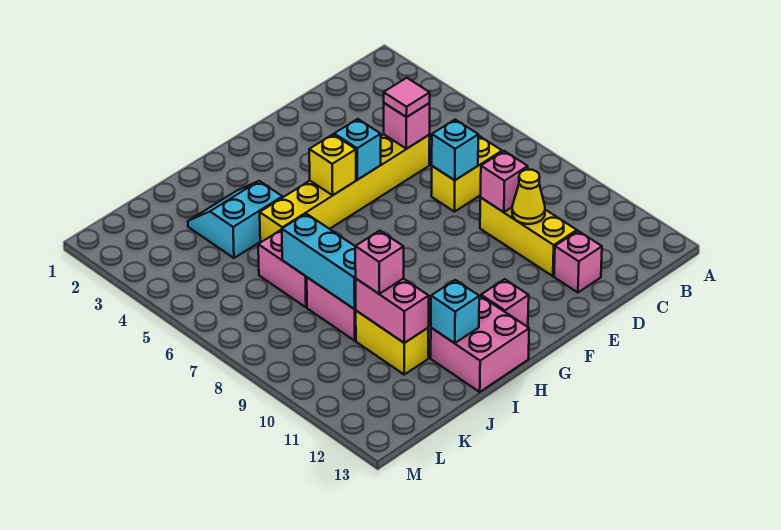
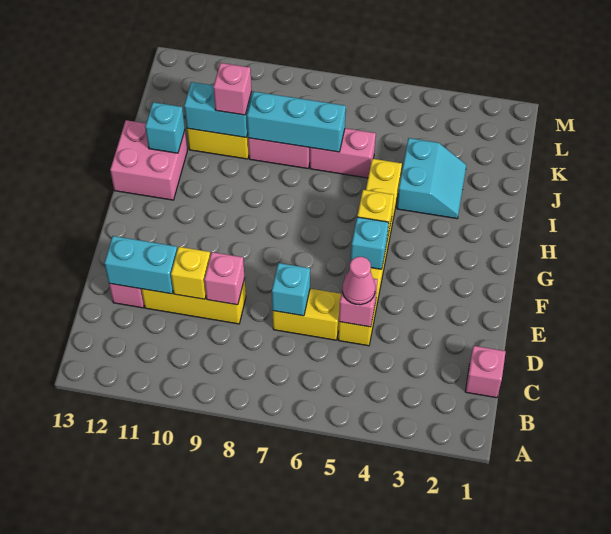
yellow brick C7:D7 level 1 -> yellow brick D6:D7 level 1
pink tile D5 level 3 -> pink cone D5 level 3
yellow cone D10 level 2 -> yellow brick D10 level 2
none -> cyan brick D11:D12 level 2
pink brick G12 level 1 -> pink brick C1 level 1
pink brick J10:J11 level 2 -> cyan brick J10:J11 level 2

